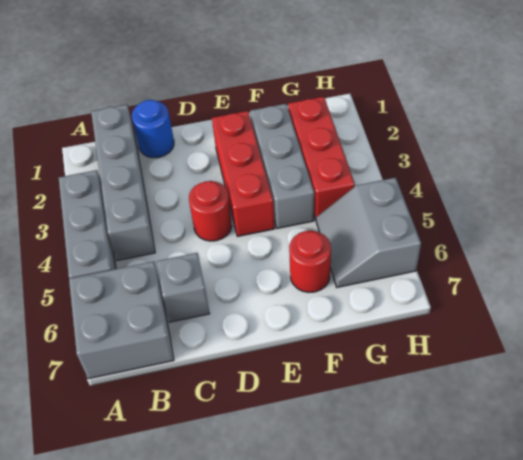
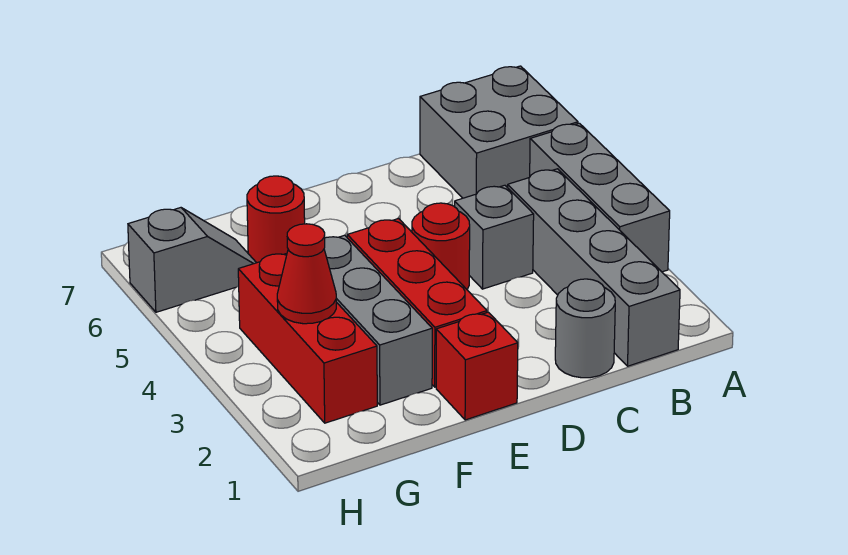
blue round brick C1 level 1 -> grey round brick C1 level 1
grey brick C6 level 1 -> grey brick C4 level 1
none -> red brick E1 level 1
none -> red cone G3 level 2
grey slope G5:H6 level 1 top H -> grey slope G6:H6 level 1 top H

